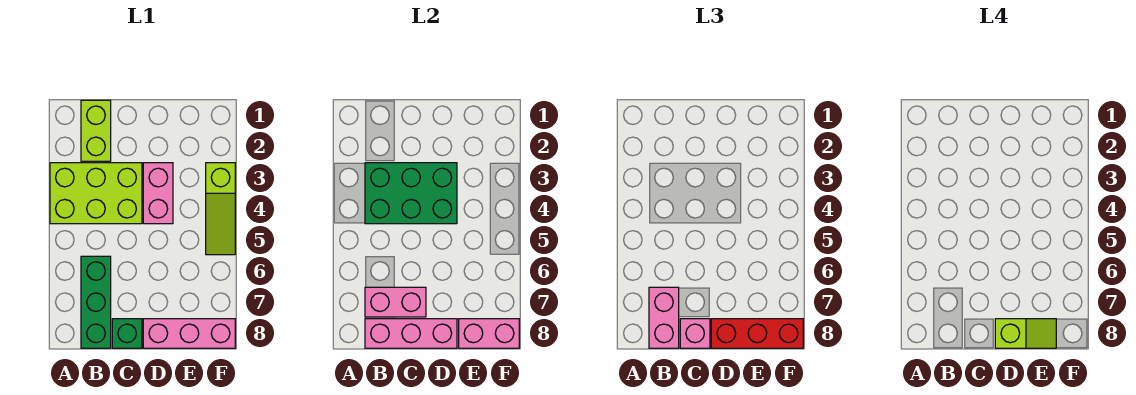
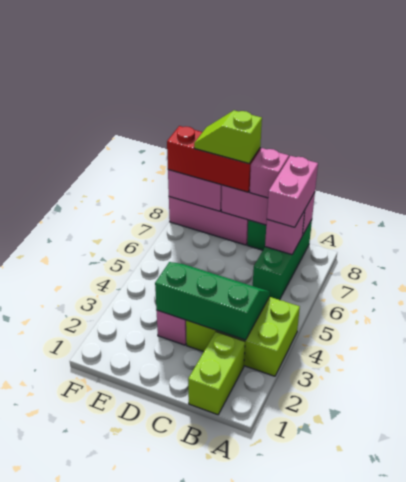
green brick B3:D4 level 2 -> green slope B3:D4 level 2 top 3
pink brick B7:C7 level 2 -> pink brick B7 level 2
lime slope F3:F5 level 1 top 3 -> none

